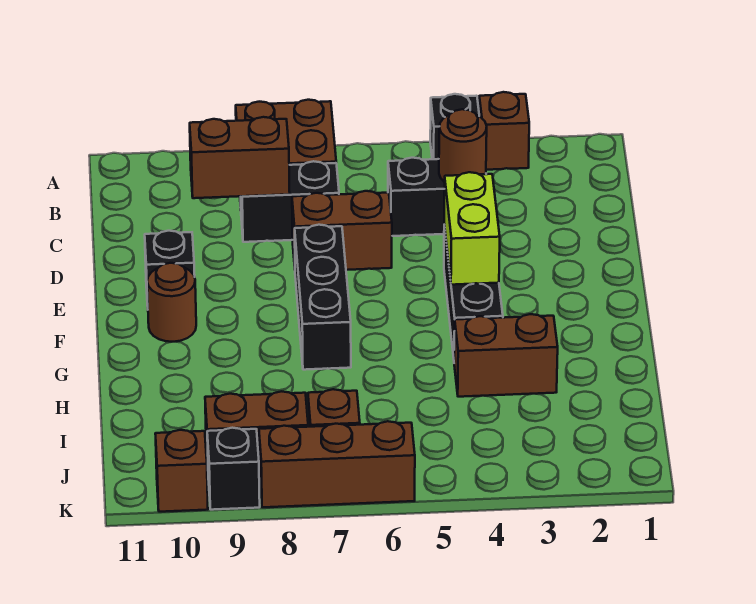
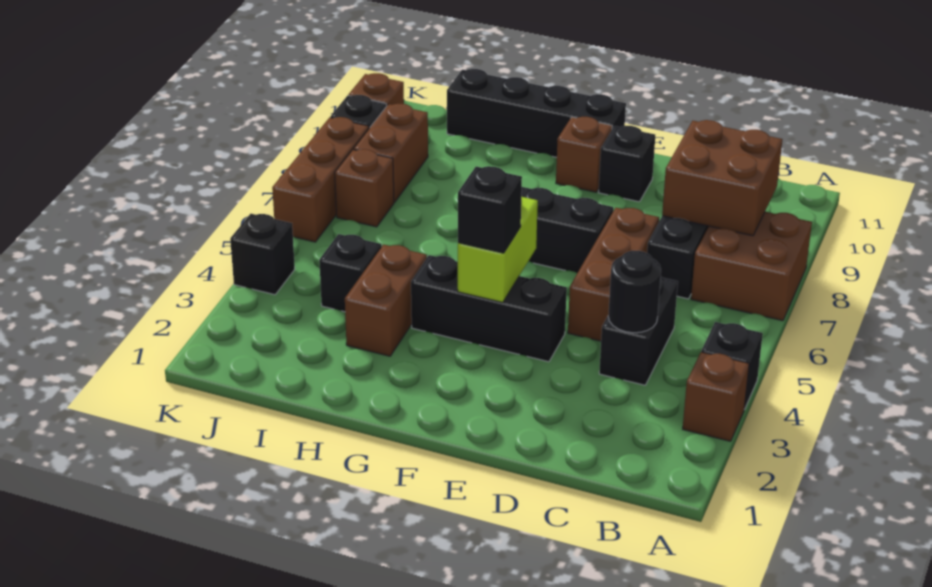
brown round brick C4 level 2 -> black round brick C4 level 2
brown brick C8:C9 level 2 -> brown brick B8:C9 level 2
brown brick D6:D7 level 1 -> brown brick D5:D7 level 1
lime brick E4:F4 level 2 -> lime brick F4:F5 level 2
none -> black brick F4 level 3
brown round brick F10 level 1 -> brown brick F10 level 1
none -> black brick F11:I11 level 1
none -> black brick I4 level 1
none -> black brick K4 level 1

